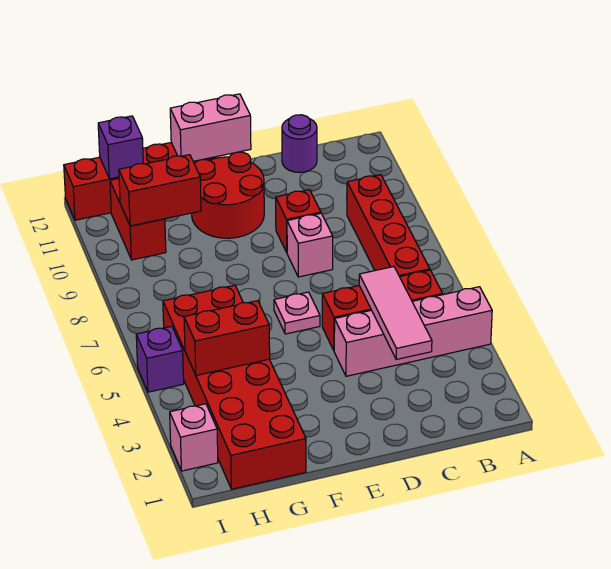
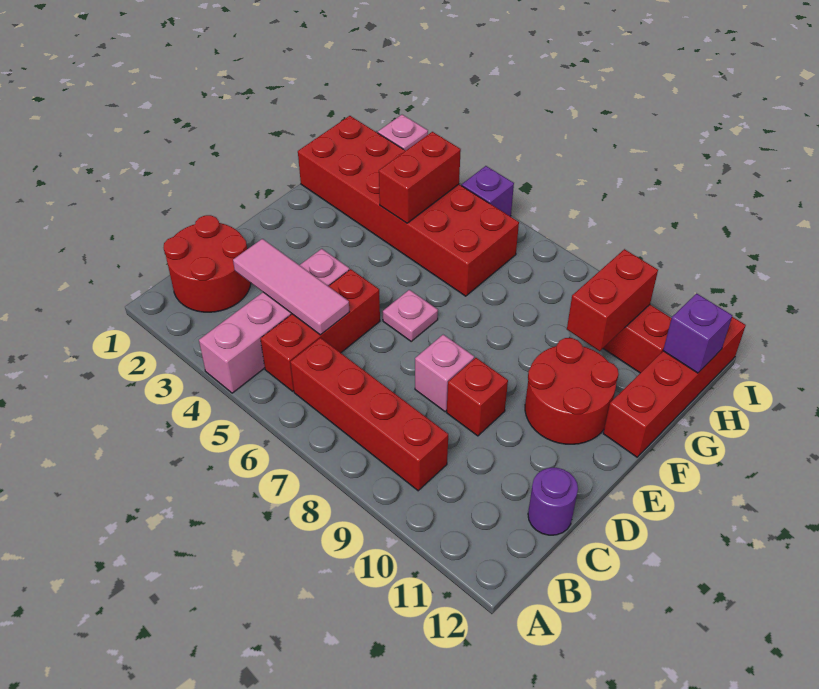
none -> red round brick B1:C2 level 1
pink brick E12:F12 level 2 -> none

